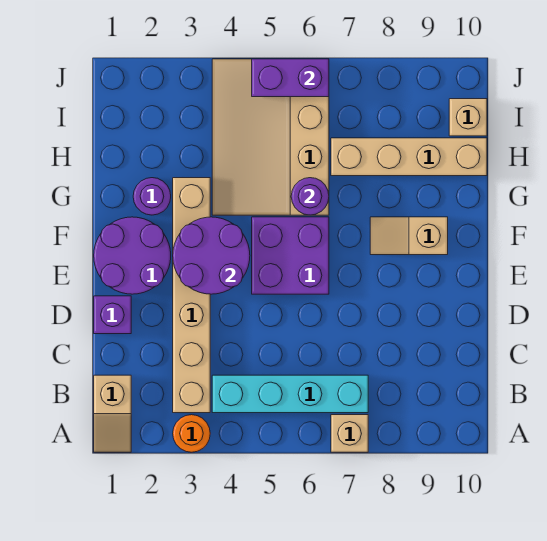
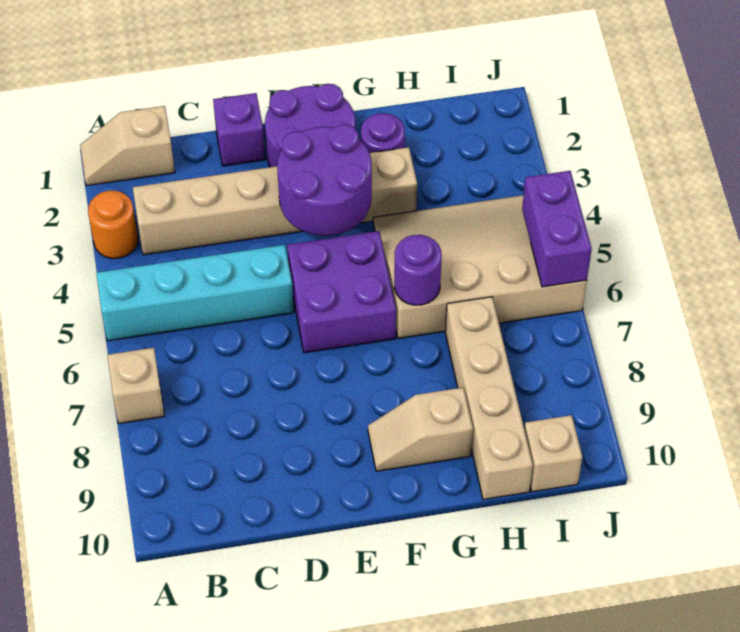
cyan brick B4:B7 level 1 -> cyan brick A5:D5 level 1
tan slope F8:F9 level 1 top 9 -> tan slope F9:G9 level 1 top G

